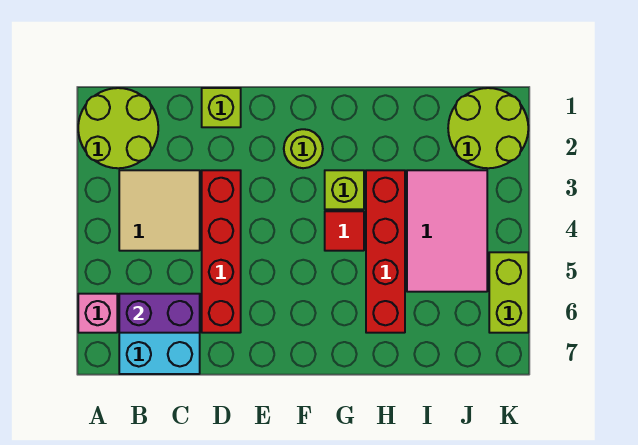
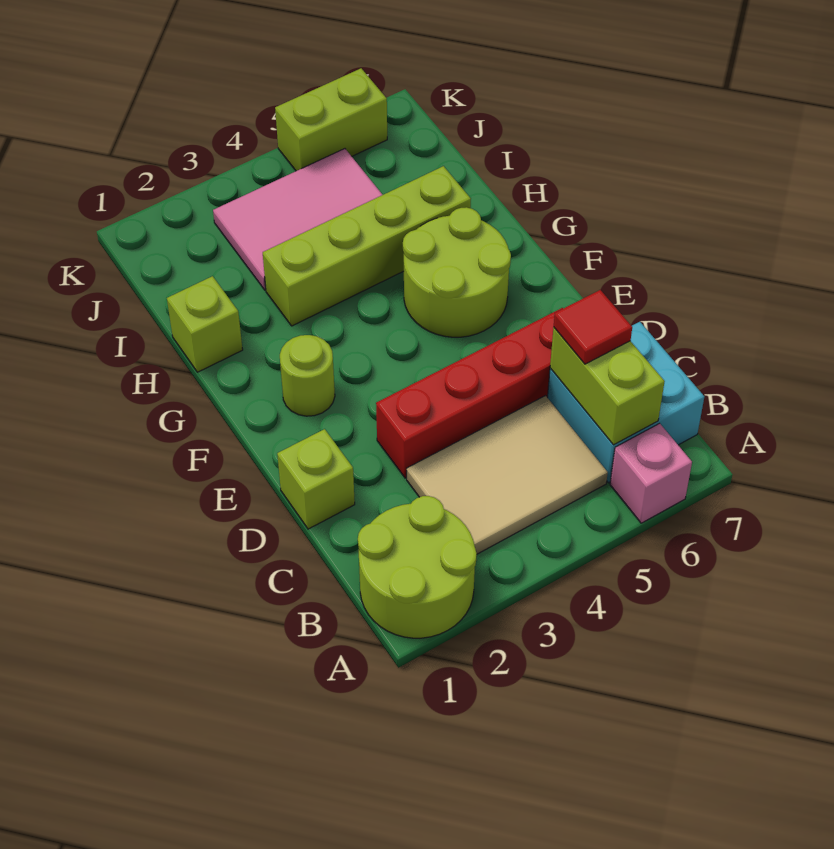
tan tile B3:C4 level 1 -> tan tile B3:C5 level 1
purple brick B6:C6 level 2 -> lime brick B6:C6 level 2
lime brick G3 level 1 -> lime brick H1 level 1
red tile G4 level 1 -> red tile C6 level 3
red brick H3:H6 level 1 -> lime brick H3:H6 level 1
lime round brick J1:K2 level 1 -> lime round brick F5:G6 level 1

